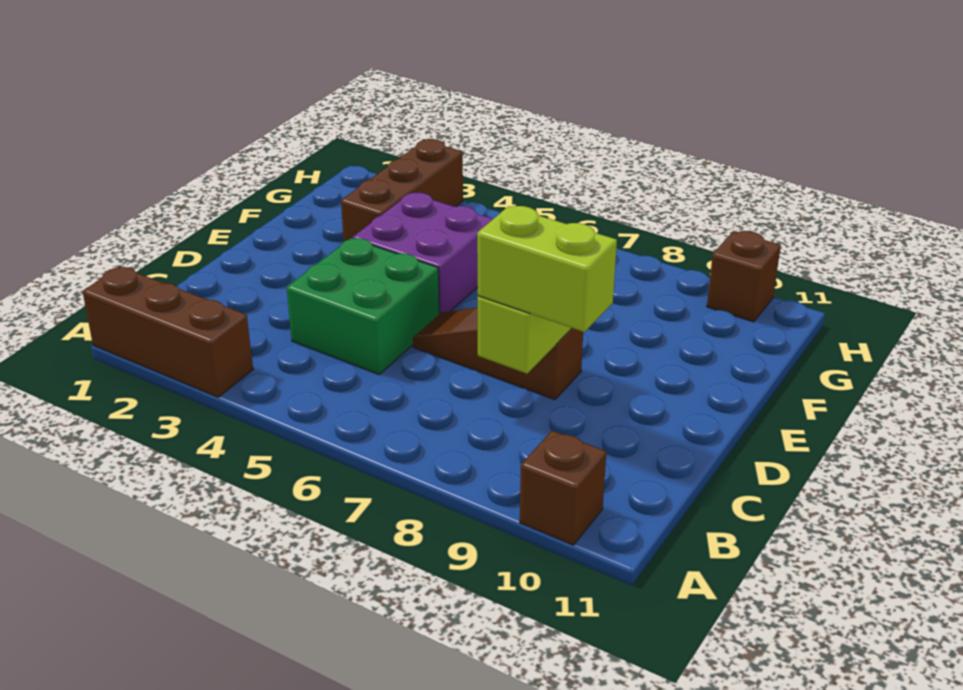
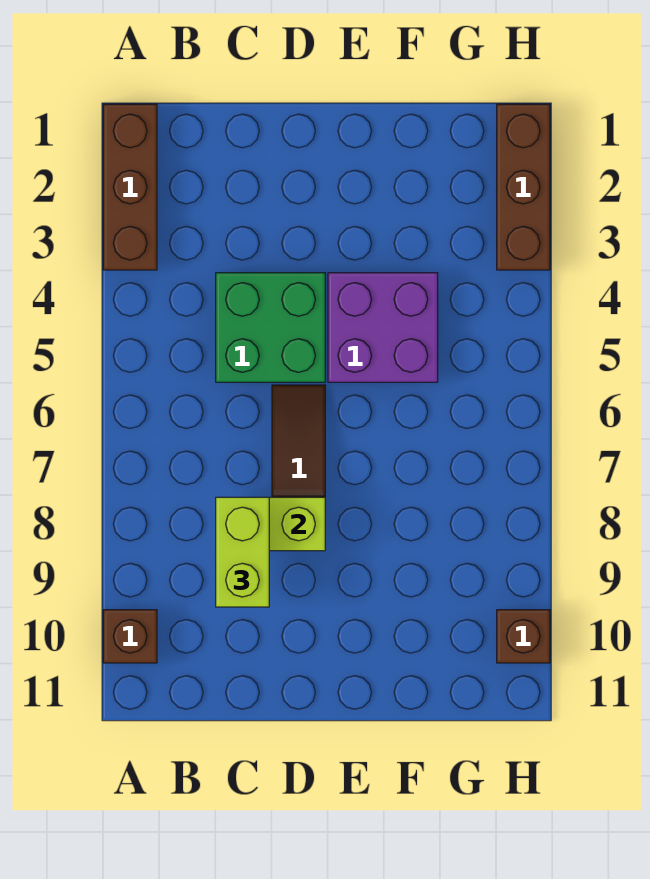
brown brick F3:H3 level 1 -> brown brick H1:H3 level 1

